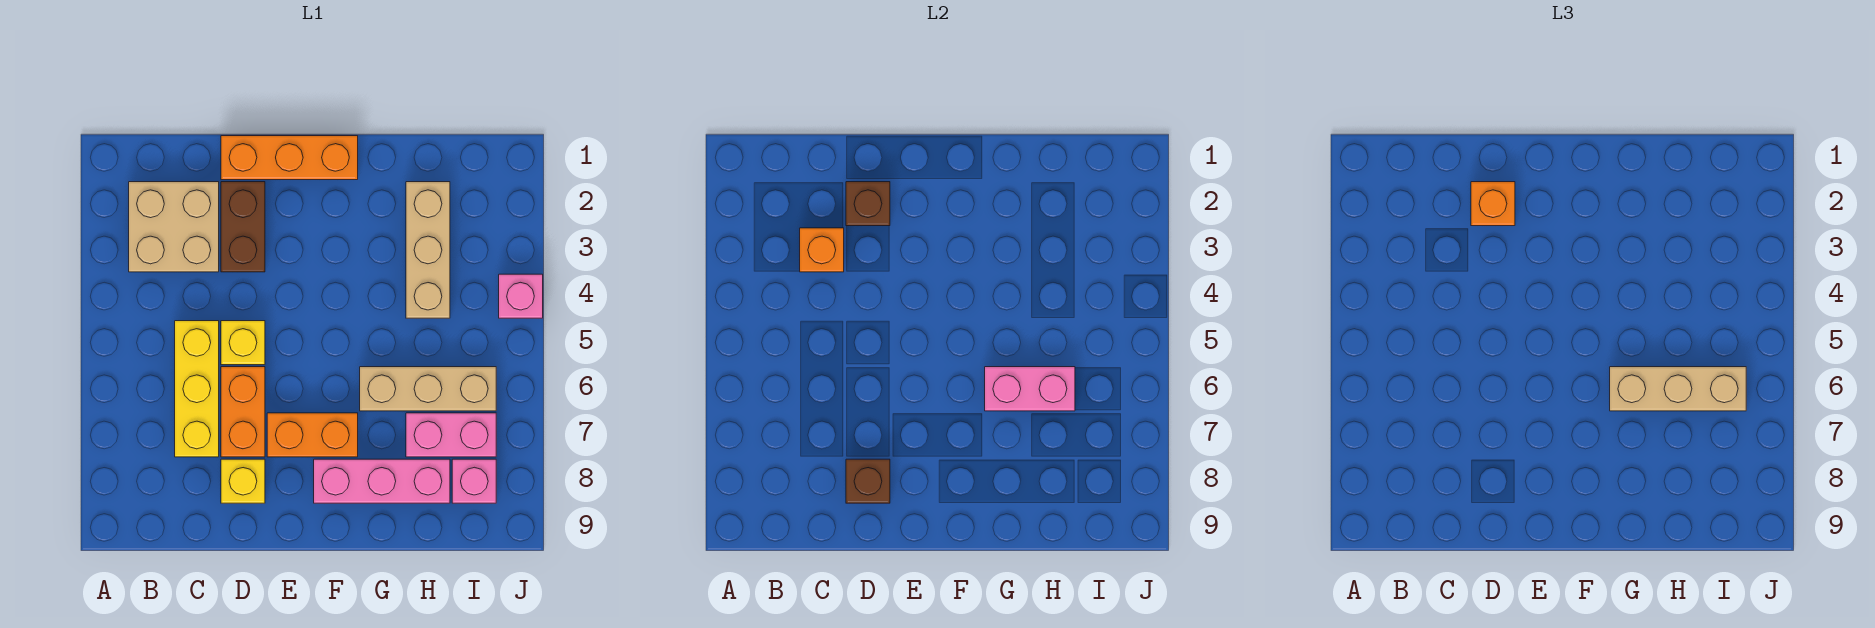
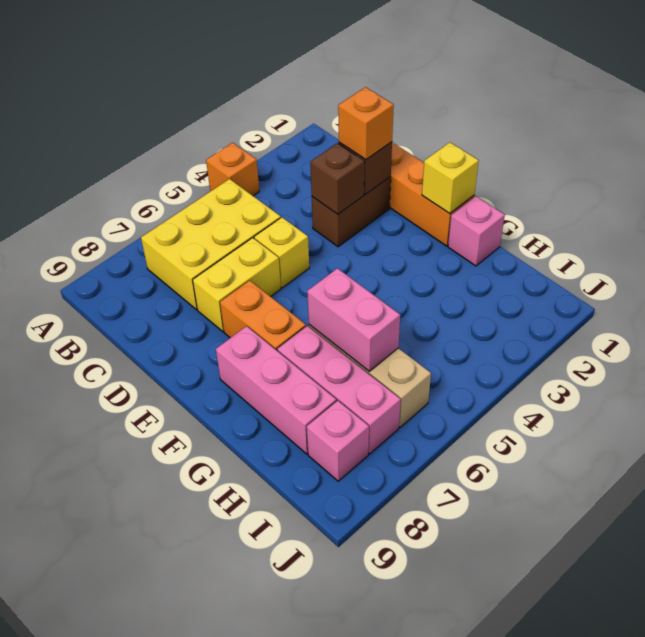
tan brick B2:C3 level 1 -> none
orange brick C3 level 2 -> orange brick A4 level 1
yellow brick C5:C7 level 1 -> yellow brick B5:C7 level 1
orange brick D6:D7 level 1 -> yellow brick D6:D7 level 1
yellow brick D8 level 1 -> yellow brick F1 level 2
brown brick D8 level 2 -> brown brick D3 level 2
tan brick G6:I6 level 3 -> none
tan brick H2:H4 level 1 -> none
pink brick H7:I7 level 1 -> pink brick G7:I7 level 1
pink brick J4 level 1 -> pink brick G1 level 1

